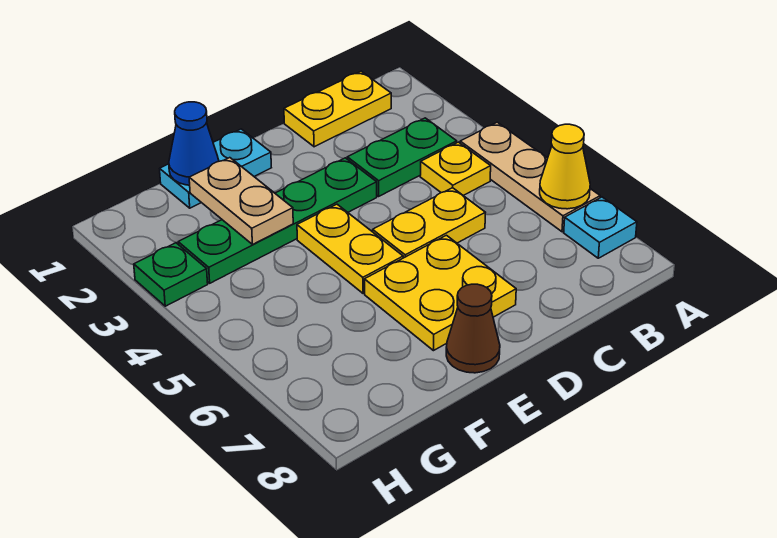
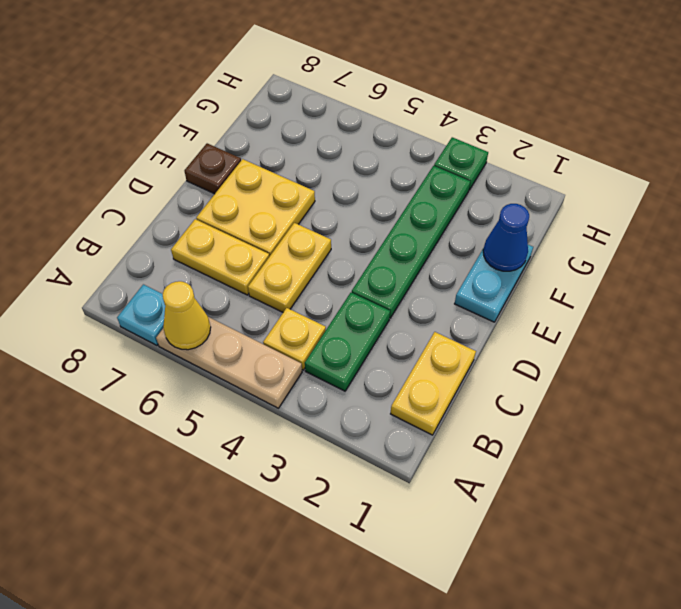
yellow plate E4:E5 level 1 -> yellow plate C6:C7 level 1
brown cone E8 level 1 -> brown plate E8 level 1
tan plate F2:F3 level 2 -> none

